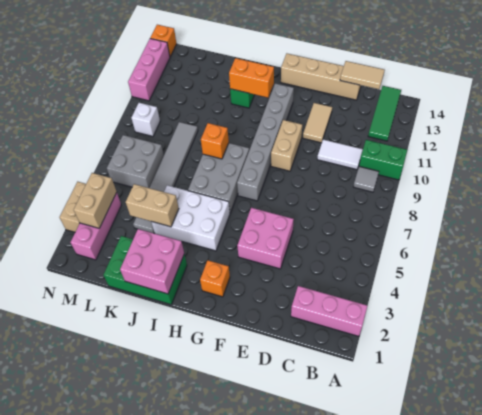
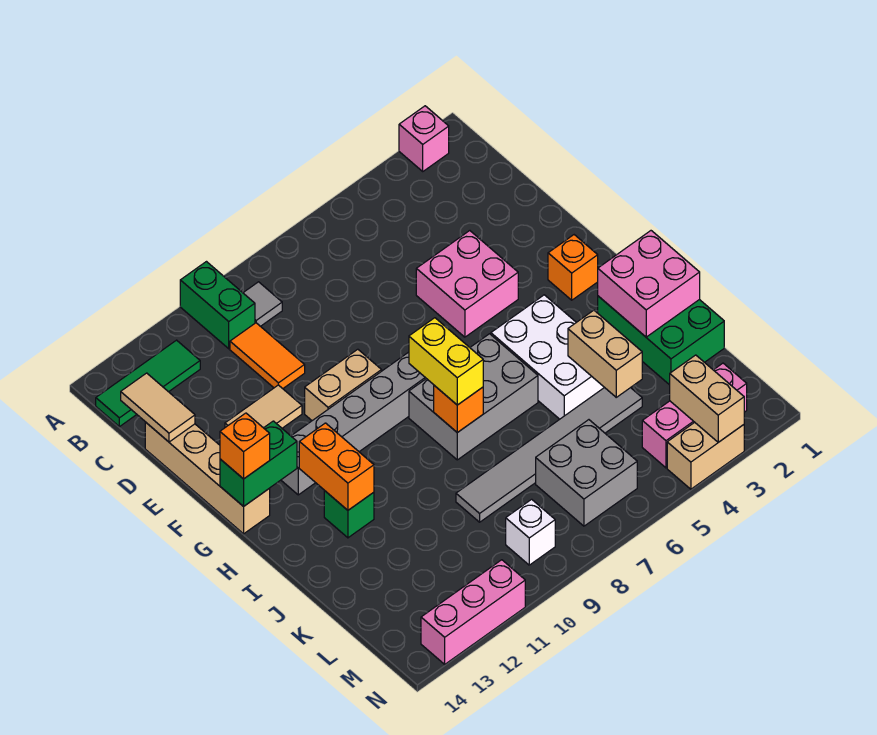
pink brick A2:C2 level 1 -> pink brick A2 level 1
white tile C10:D10 level 1 -> orange tile C10:D10 level 1
none -> green brick G13:G14 level 2
none -> yellow brick H8:I8 level 3
tan brick M3:M4 level 2 -> tan brick M3:N3 level 2
orange brick N14 level 1 -> orange brick G14 level 3

